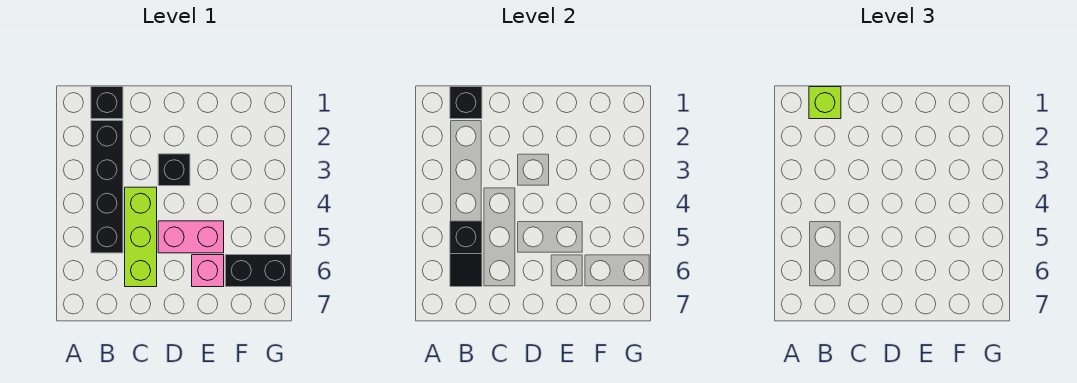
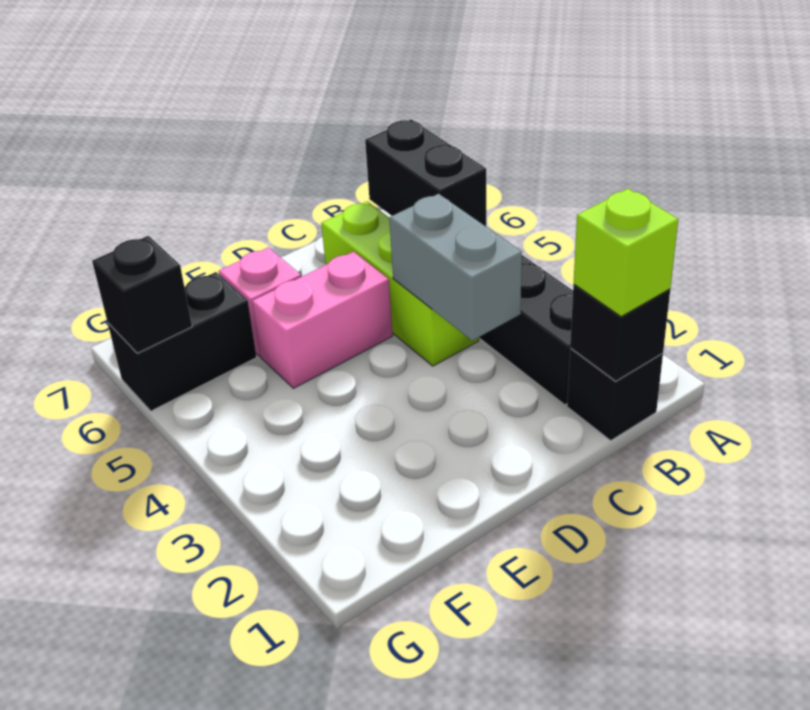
black slope B5:B6 level 2 top 5 -> black brick B5:B6 level 2
none -> grey brick C3:C4 level 2
black brick D3 level 1 -> black brick G6 level 2

